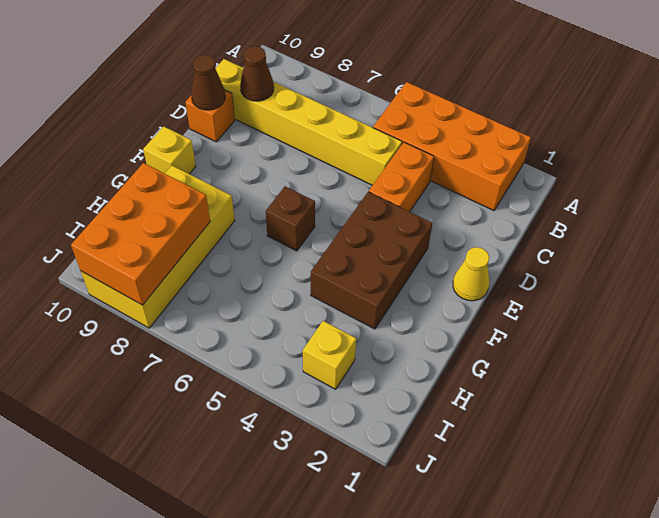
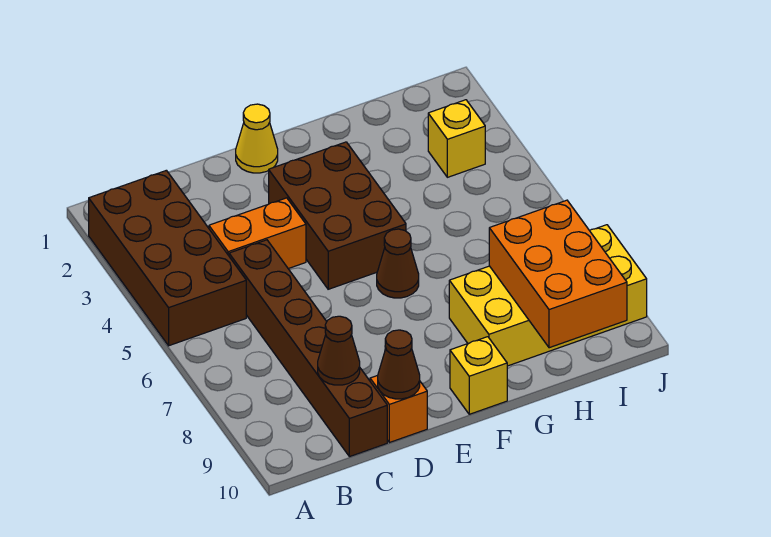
orange brick A2:B5 level 1 -> brown brick A2:B5 level 1
yellow brick C5:C10 level 1 -> brown brick C5:C10 level 1
brown brick E3:G4 level 1 -> brown brick E3:F5 level 1
brown brick F6 level 1 -> brown cone F6 level 1
orange brick H8:J9 level 2 -> orange brick H8:I10 level 2

